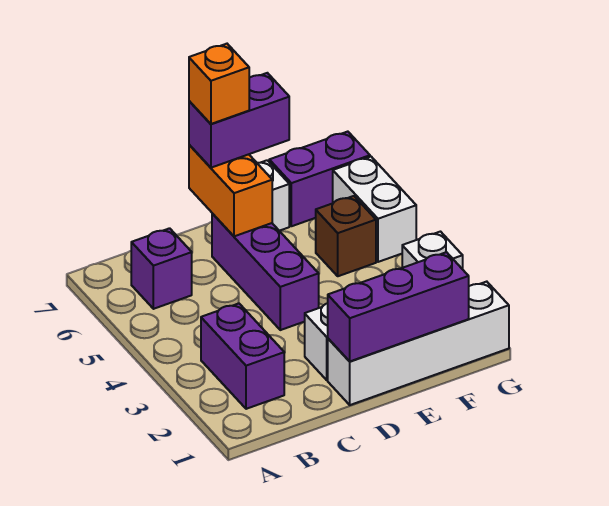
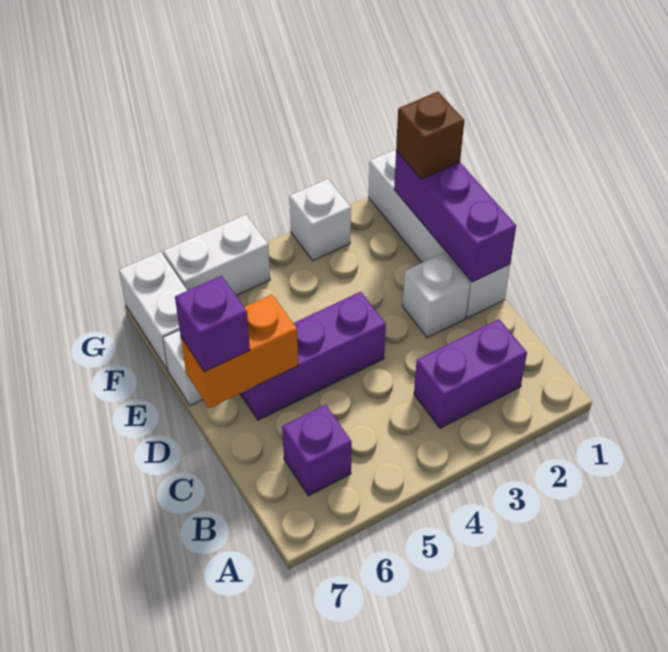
purple brick D7:E7 level 3 -> purple brick D7 level 3
orange brick D7 level 4 -> none
brown brick F5 level 1 -> brown brick F1 level 3
purple brick F7:G7 level 1 -> white brick F7:G7 level 1

